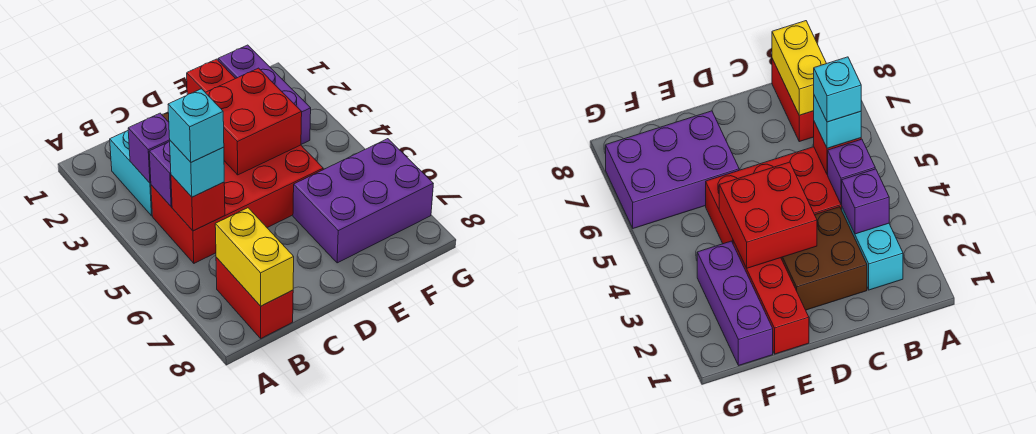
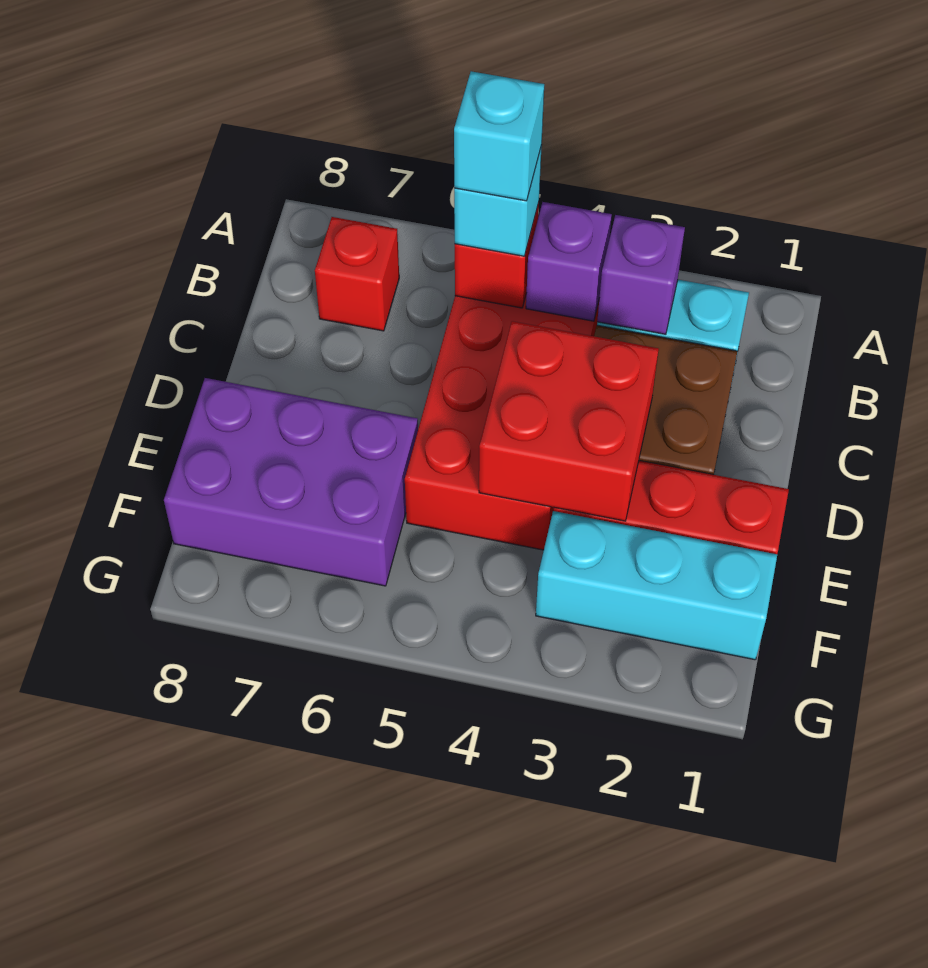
red brick B7:B8 level 1 -> red brick B7 level 1
yellow brick B7:B8 level 2 -> none
purple brick E6:G7 level 1 -> purple brick E6:F8 level 1
purple brick F1:F3 level 1 -> cyan brick F1:F3 level 1

